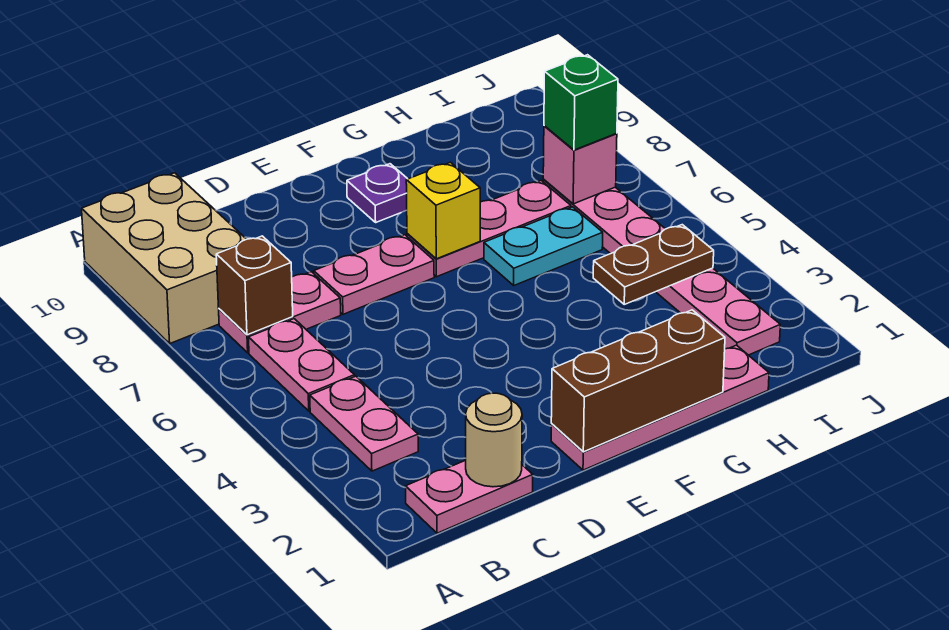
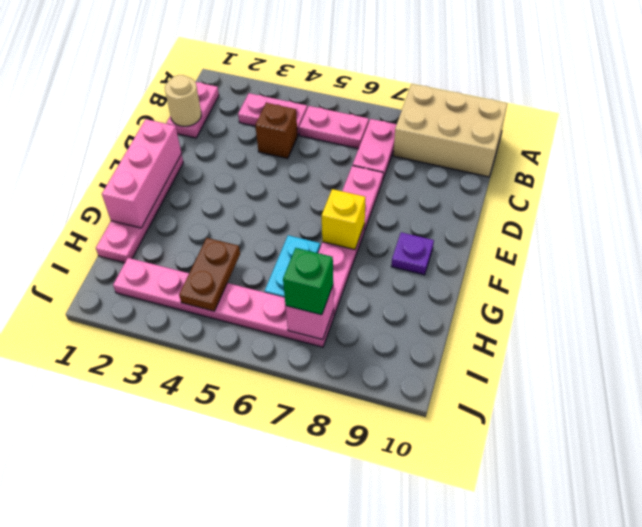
brown brick B7 level 2 -> brown brick C4 level 1
brown brick E1:G1 level 2 -> pink brick E1:G1 level 2

